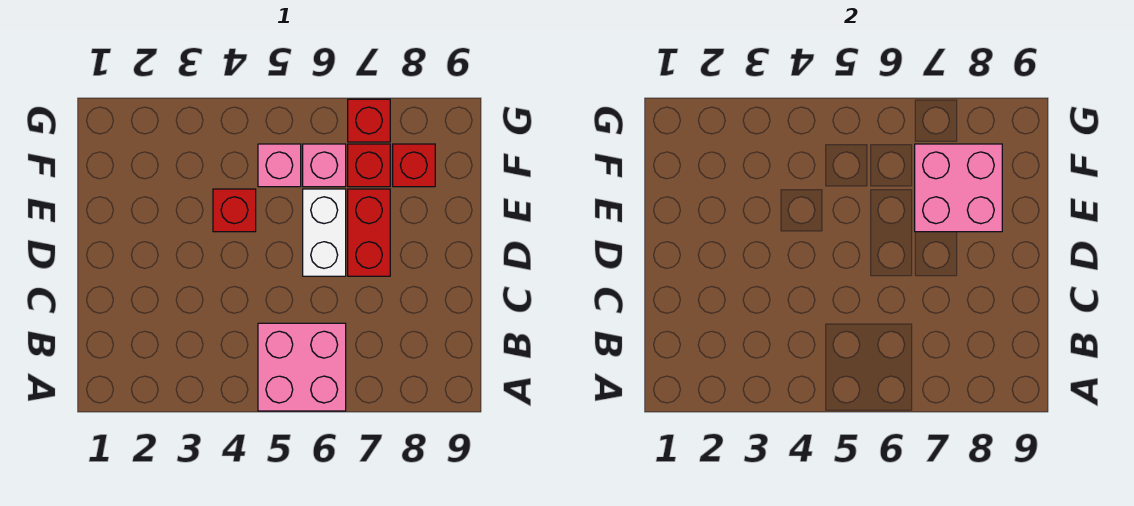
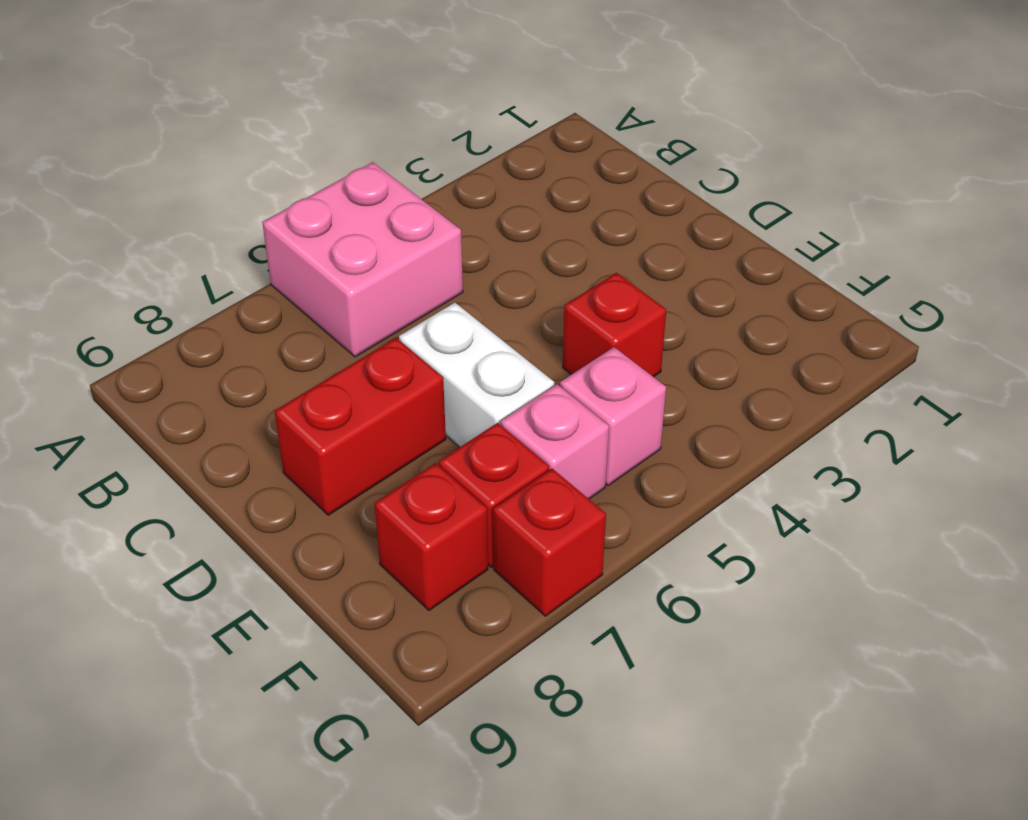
red brick D7:E7 level 1 -> red brick D7:D8 level 1
pink brick E7:F8 level 2 -> none

